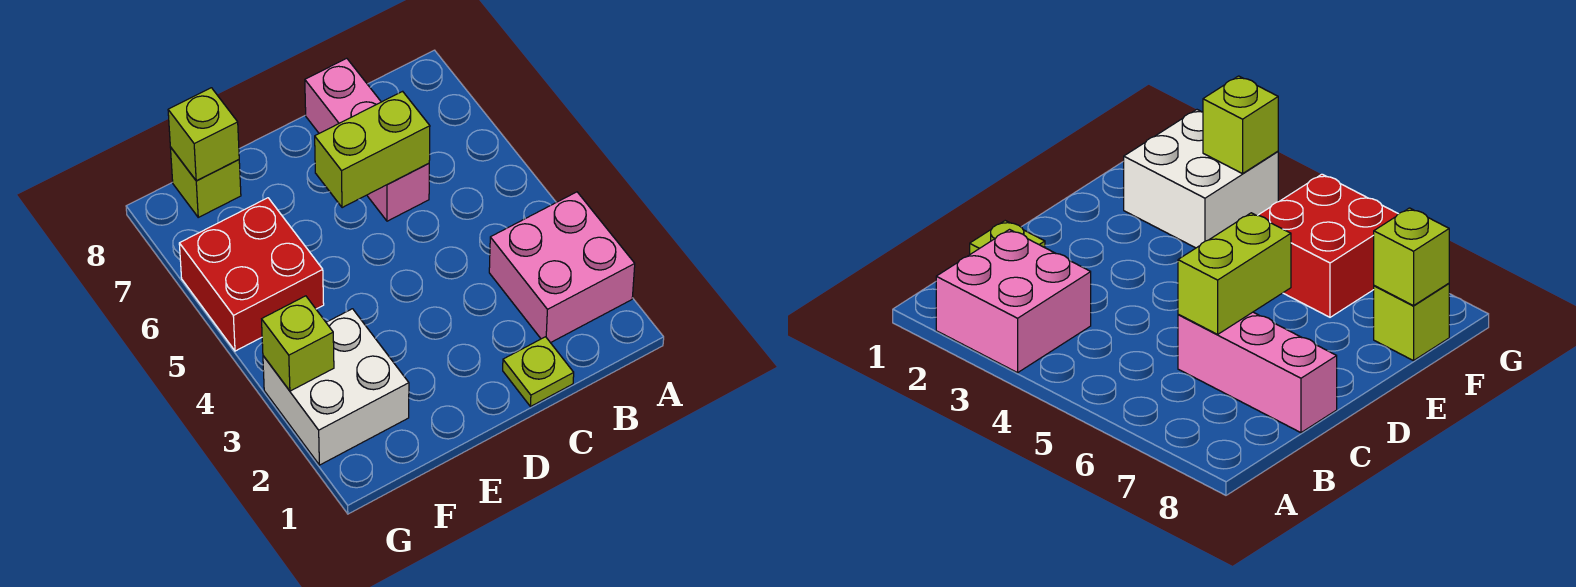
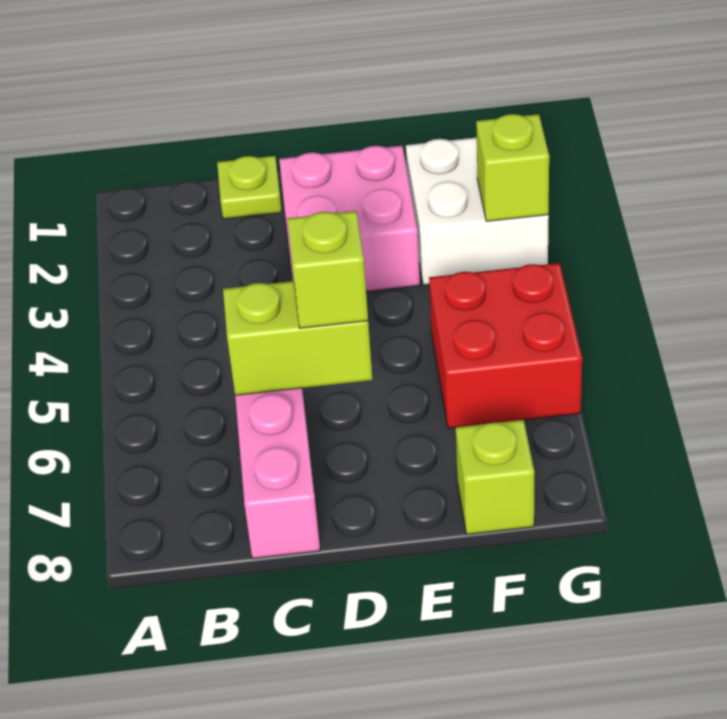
pink brick A2:B3 level 1 -> pink brick D2:E3 level 1
lime brick F8 level 2 -> lime brick D6 level 3

